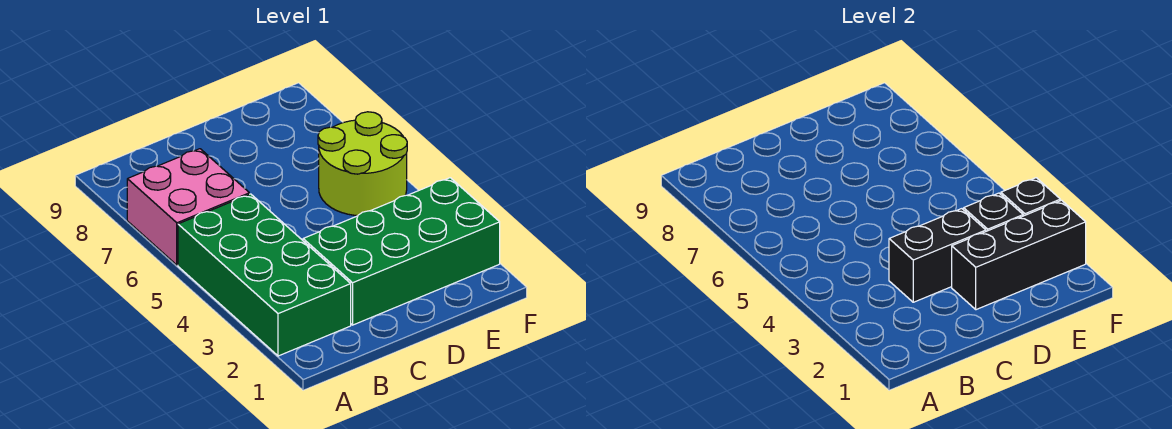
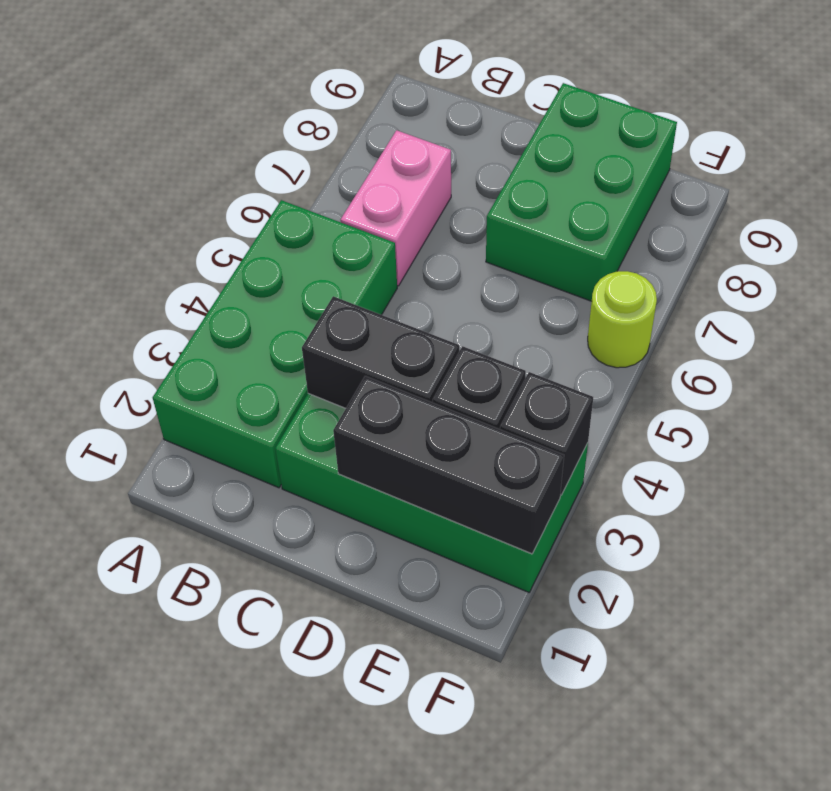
pink brick A6:B7 level 1 -> pink brick B6:B7 level 1
none -> green brick D7:E9 level 1
lime round brick E5:F6 level 1 -> lime round brick F6 level 1

